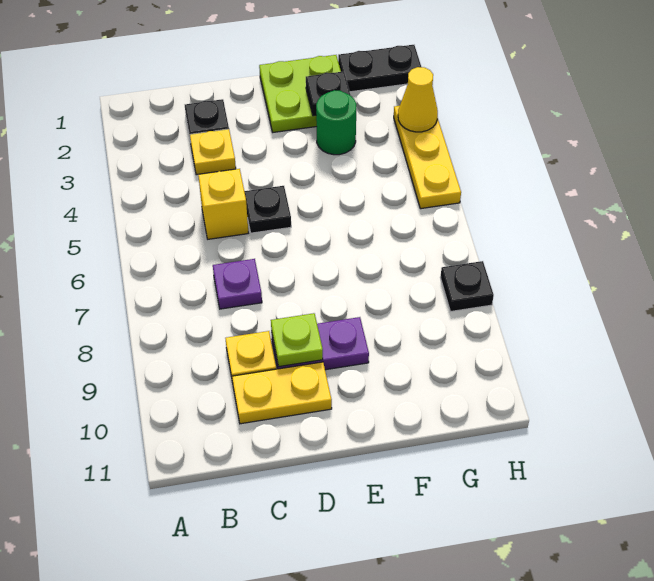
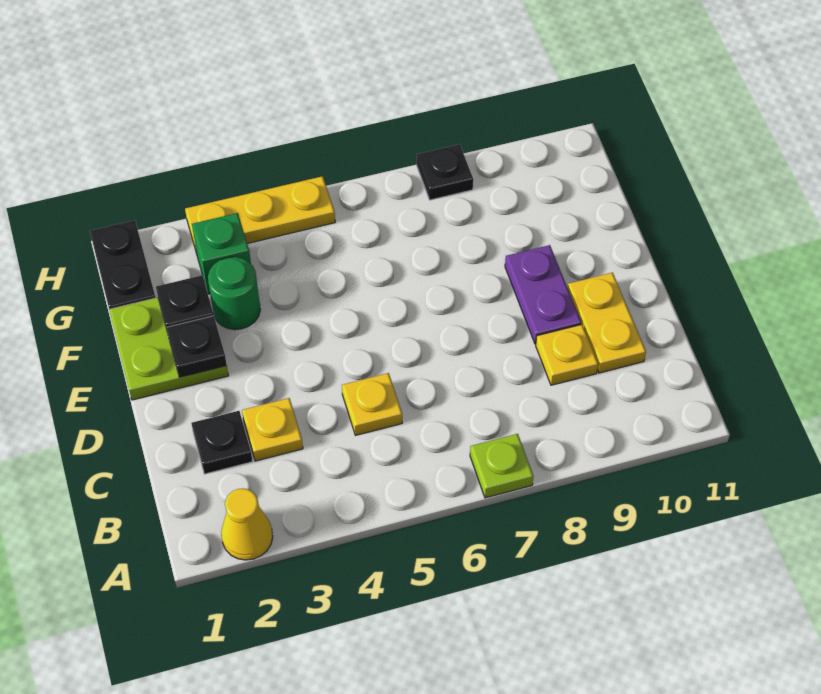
yellow brick C5 level 1 -> yellow plate C5 level 1
purple plate C7 level 1 -> none
black plate D5 level 1 -> black plate E2 level 2
lime plate D9 level 2 -> lime plate A7 level 1
none -> green brick G3 level 1
yellow cone H3 level 2 -> yellow cone A2 level 1

